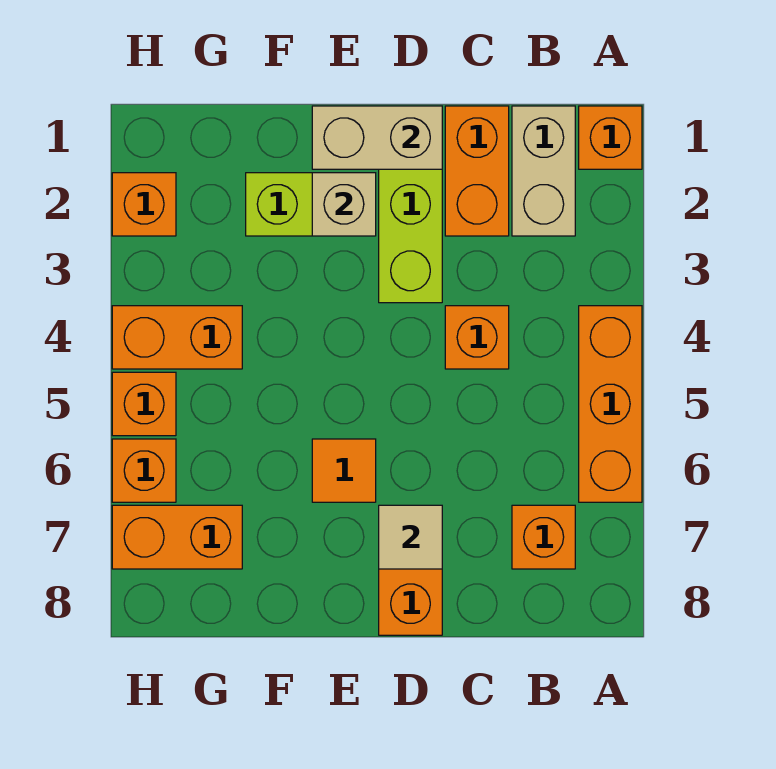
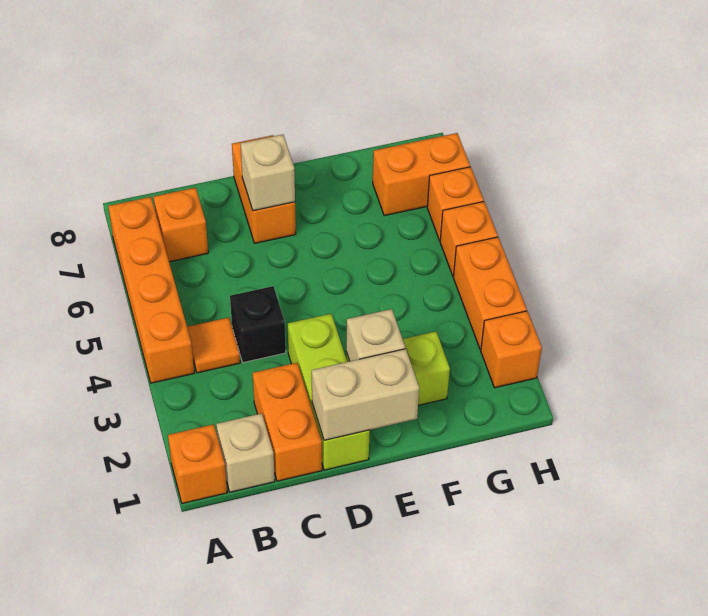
orange brick A4:A6 level 1 -> orange brick A4:A7 level 1
tan brick B1:B2 level 1 -> tan brick B1 level 1
orange brick C4 level 1 -> black brick C4 level 1
tan tile D7 level 2 -> tan brick D7 level 2
orange tile E6 level 1 -> orange tile B4 level 1
orange brick G4:H4 level 1 -> orange brick H3:H4 level 1

